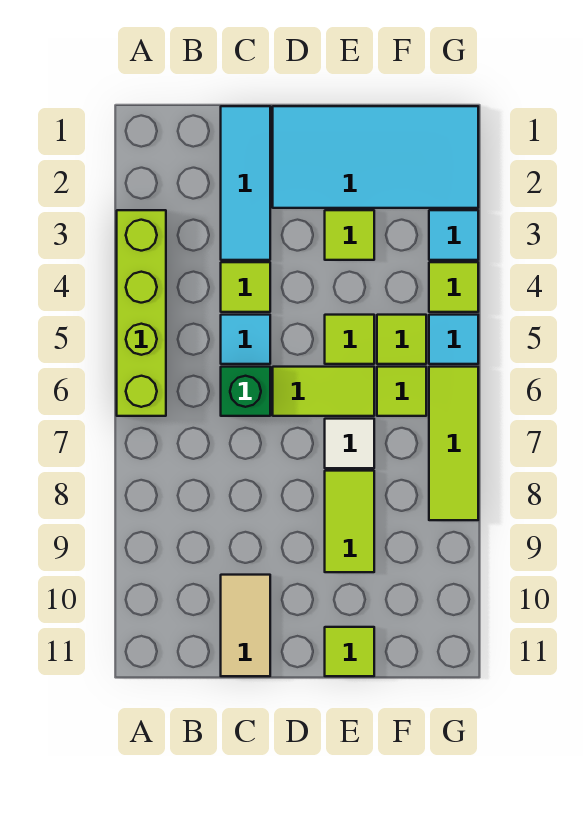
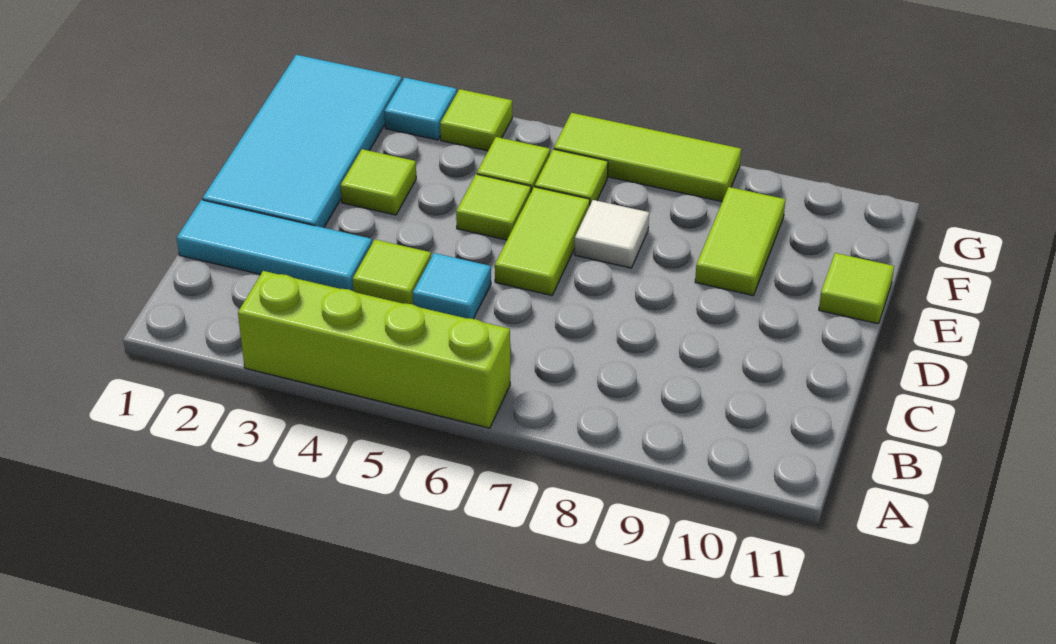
green brick C6 level 1 -> none
tan tile C10:C11 level 1 -> none
lime tile E8:E9 level 1 -> lime tile E9:F9 level 1
cyan tile G5 level 1 -> none

